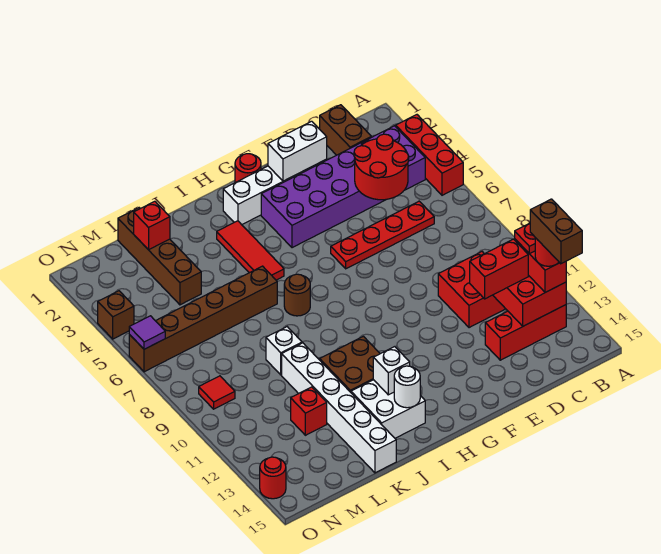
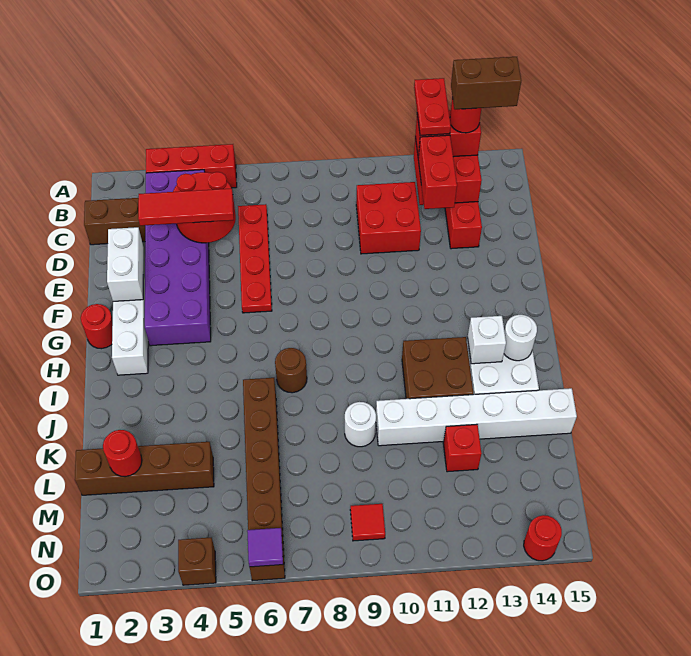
red tile I3:I5 level 1 -> red tile D3:D5 level 3
white brick K9 level 1 -> white round brick K9 level 1
red brick L2 level 2 -> red round brick L2 level 2

